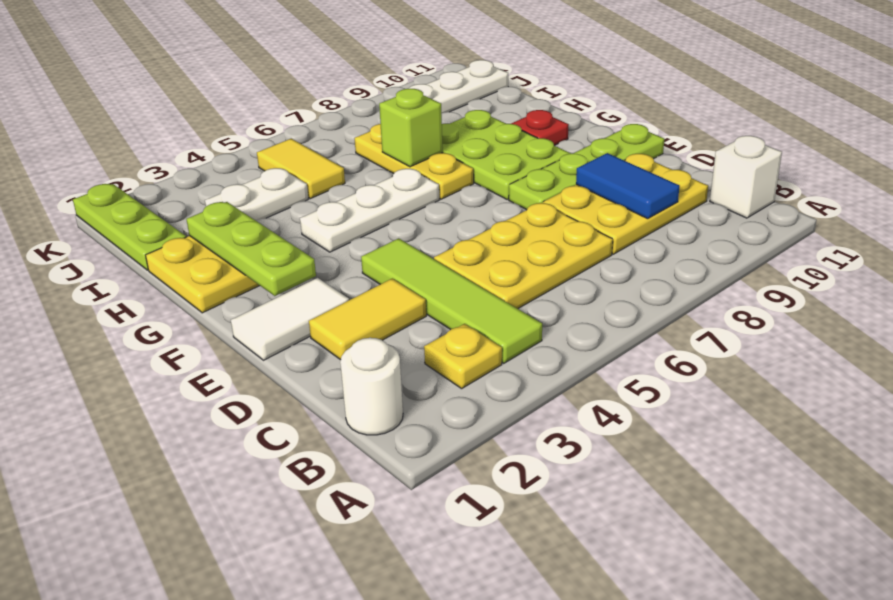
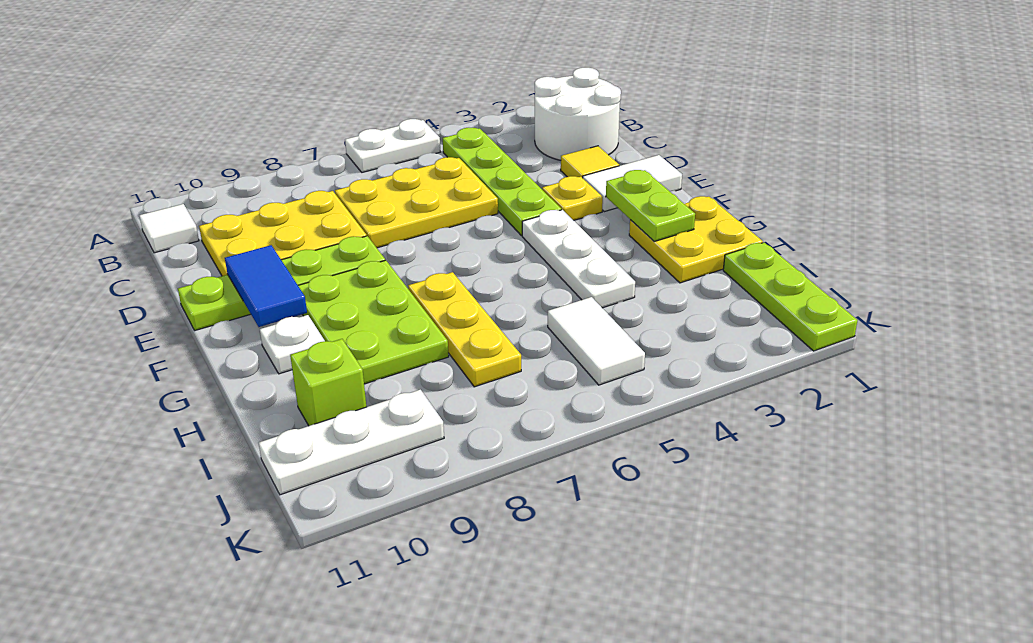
white round brick B1 level 1 -> white round brick B1:C2 level 1
yellow plate B3 level 1 -> yellow plate E3 level 1
lime tile B4:E4 level 1 -> lime plate B4:E4 level 1
white brick B11 level 1 -> white tile B11 level 1
blue tile C9:D9 level 2 -> blue tile E10:F10 level 2
yellow tile D2:D3 level 1 -> yellow tile D2 level 1
lime plate F2:H2 level 2 -> lime plate F2:G2 level 2
white plate G4:G6 level 1 -> white plate F4:H4 level 1
red plate G10 level 1 -> white plate G10 level 1
lime brick H7 level 2 -> lime brick I10 level 1
white plate I3:I4 level 1 -> white plate A5:A6 level 1
yellow tile I5:J5 level 1 -> white tile I5:J5 level 1

